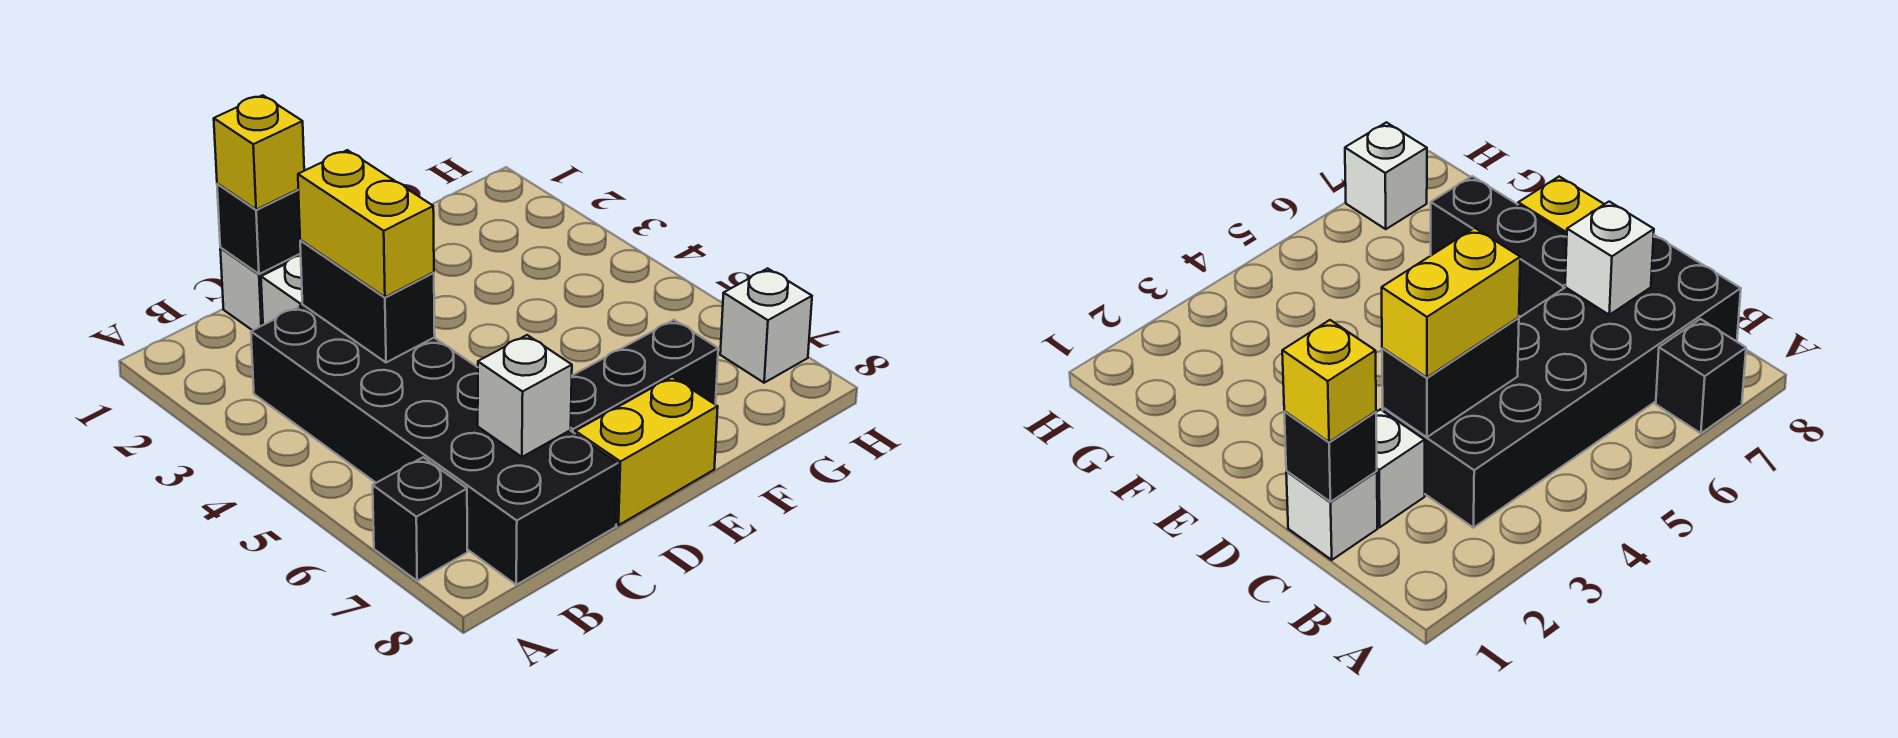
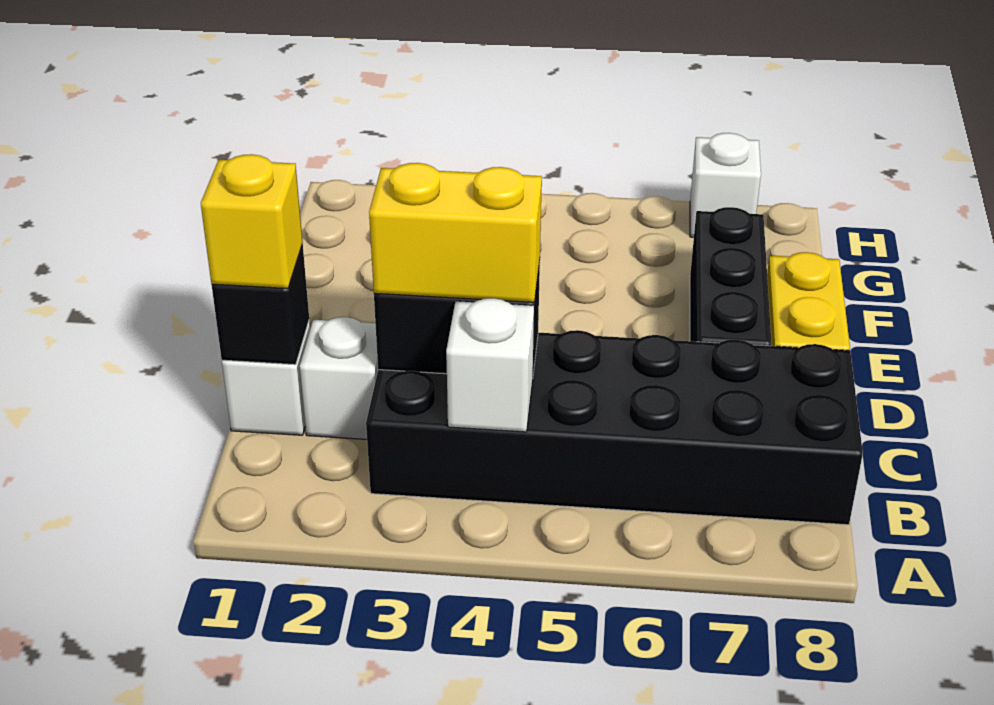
black brick A7 level 1 -> none
white brick C7 level 2 -> white brick B4 level 2

